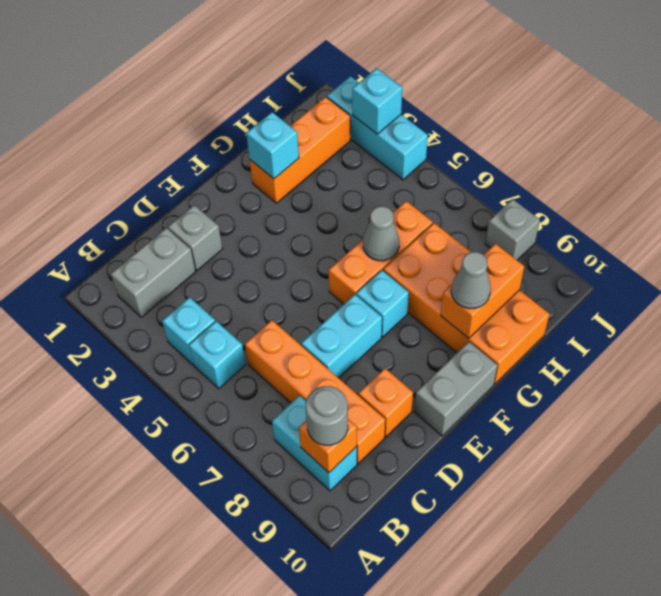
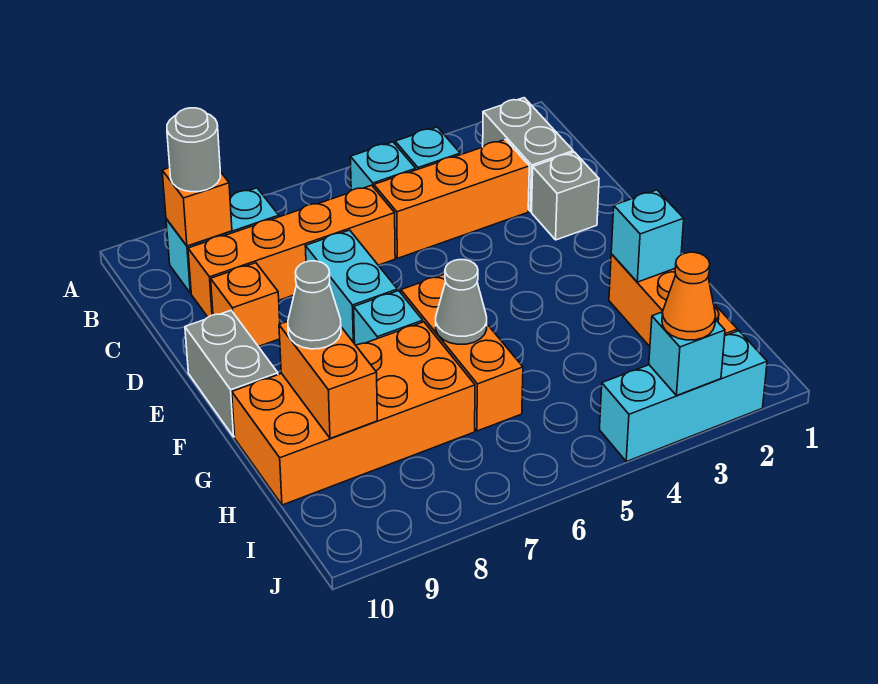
none -> orange brick C3:C5 level 1
none -> orange cone J3 level 3
grey brick J8 level 1 -> none

